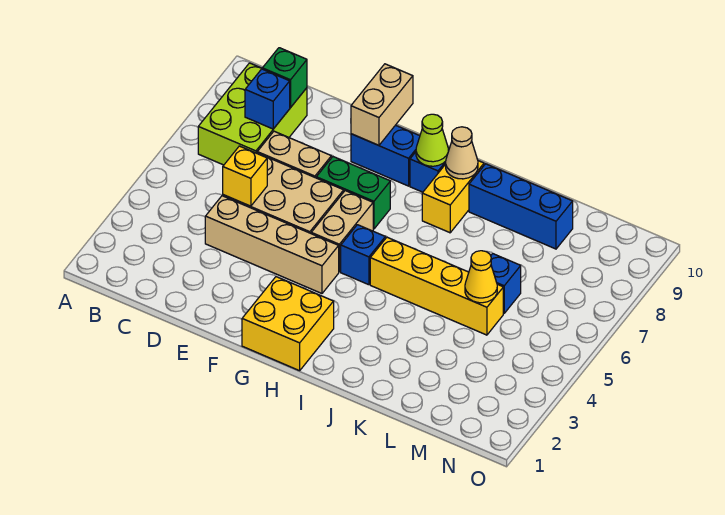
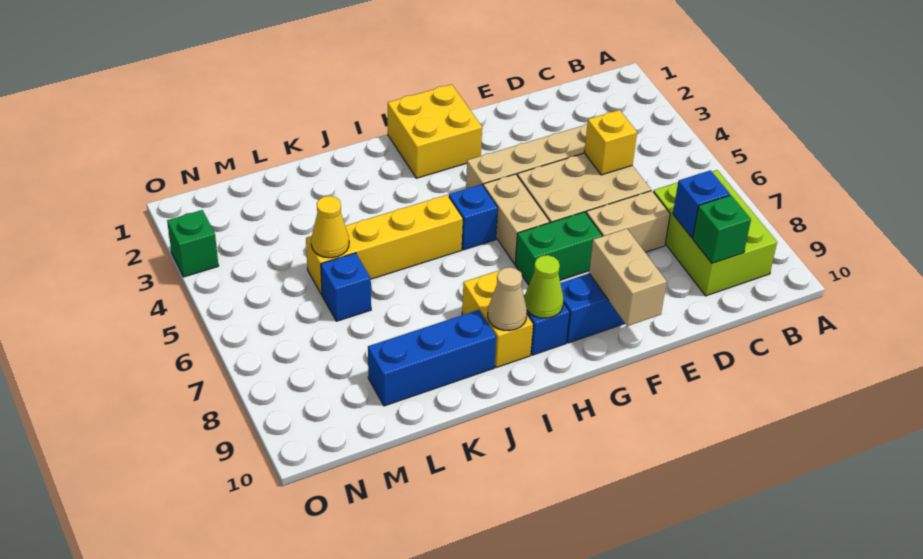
none -> green brick O3 level 1

